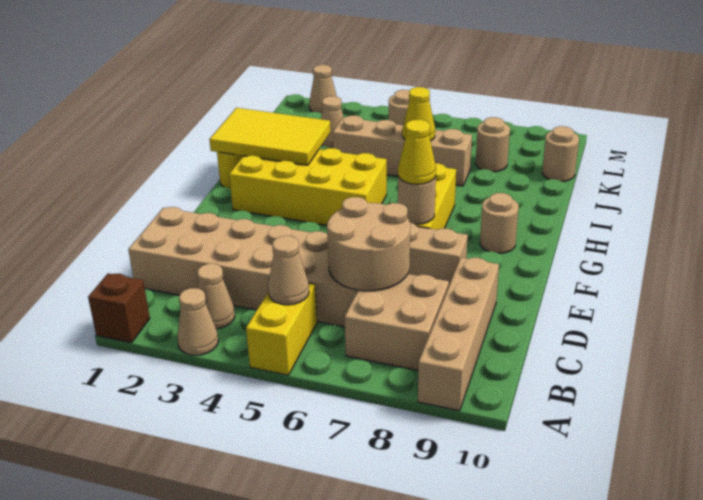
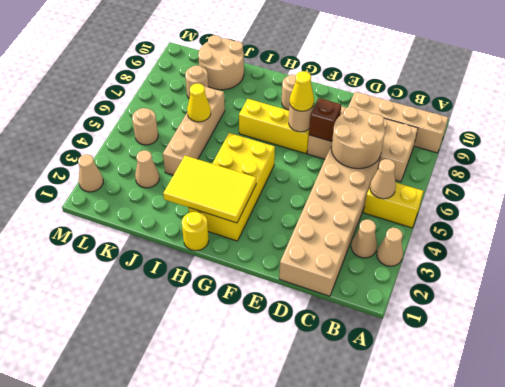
brown brick A1 level 1 -> brown brick E7 level 2
yellow tile H1:I3 level 2 -> yellow tile G2:I3 level 2
tan round brick K10 level 1 -> tan round brick J9:K10 level 1

